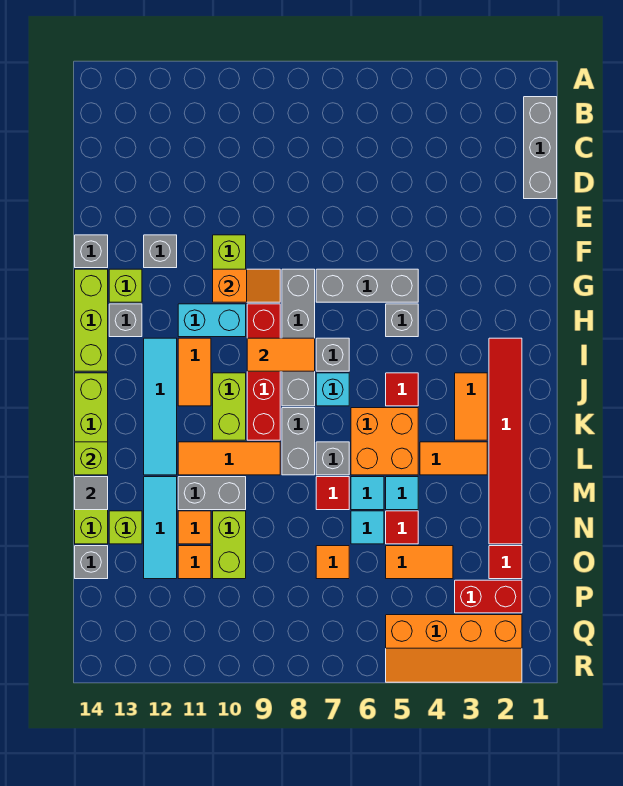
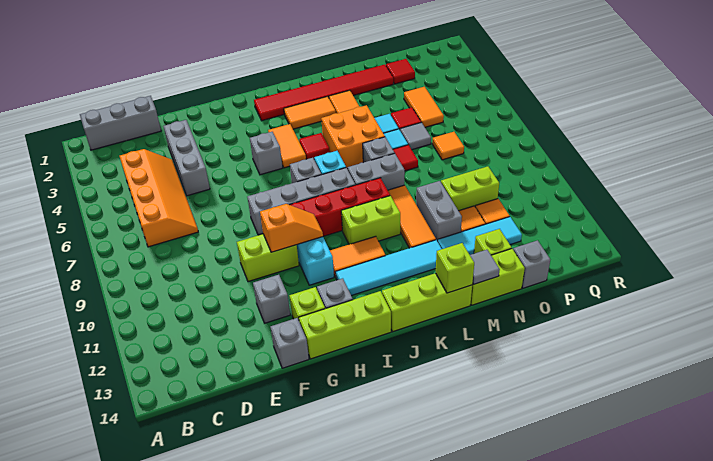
grey brick G5:G7 level 1 -> grey brick E3:E5 level 1
orange slope G9:G10 level 2 top 10 -> orange slope G10:H10 level 2 top G
orange tile I8:I9 level 2 -> orange tile I4:I5 level 1
cyan tile N6 level 1 -> grey tile N6 level 1
red brick P2:P3 level 1 -> none
orange slope Q2:R5 level 1 top Q -> orange slope C4:D7 level 1 top C

